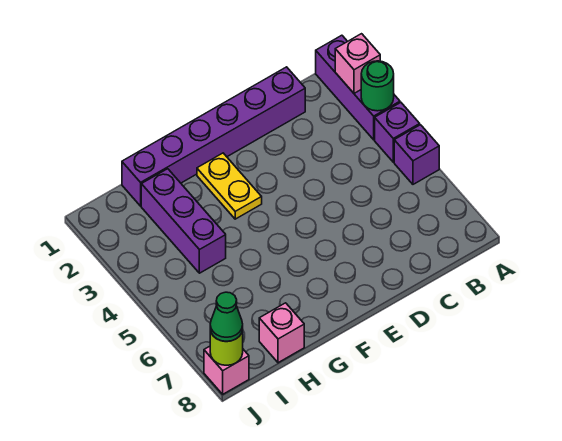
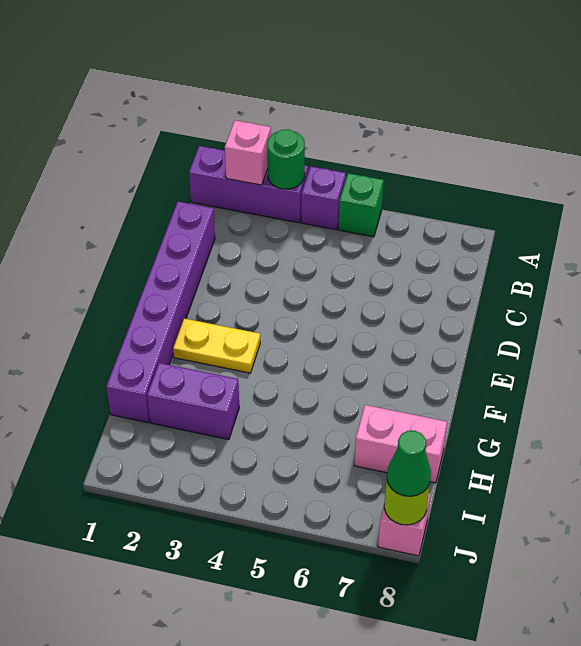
purple brick A5 level 1 -> green brick A5 level 1
purple brick H2:H4 level 1 -> purple brick H2:H3 level 1
pink brick H8 level 1 -> pink brick H7:H8 level 1

